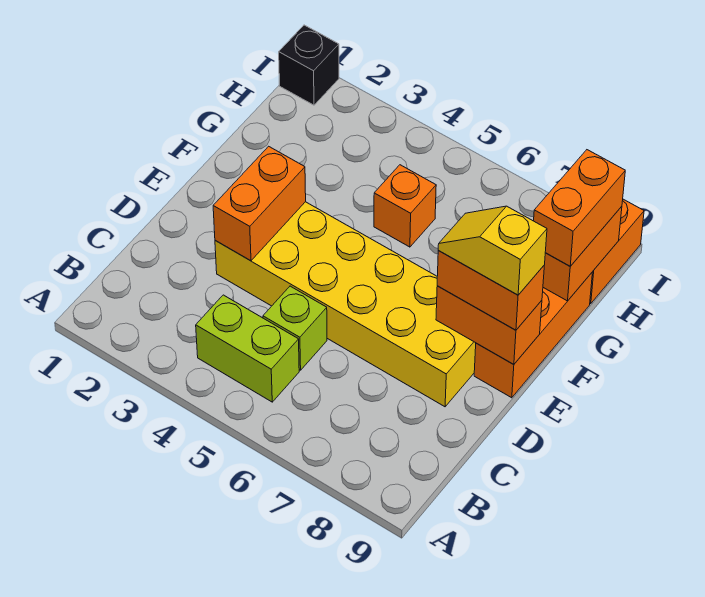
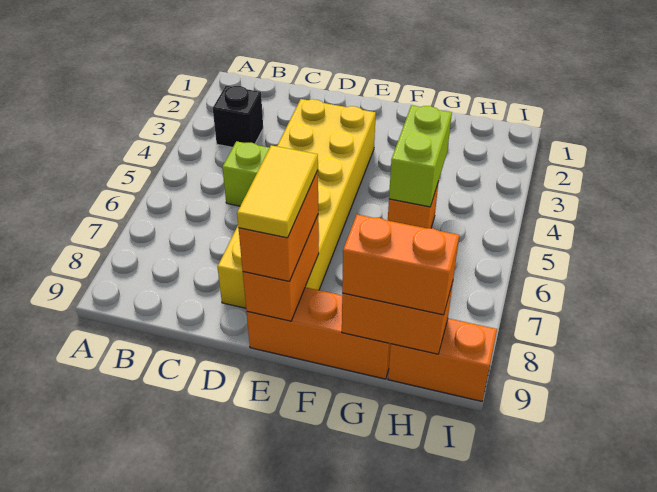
lime brick B4:B5 level 1 -> lime brick G4:G5 level 2
orange brick D3:E3 level 2 -> none
yellow slope E8:E9 level 4 top 9 -> yellow tile E8:E9 level 4
black brick I1 level 1 -> black brick B3 level 1

